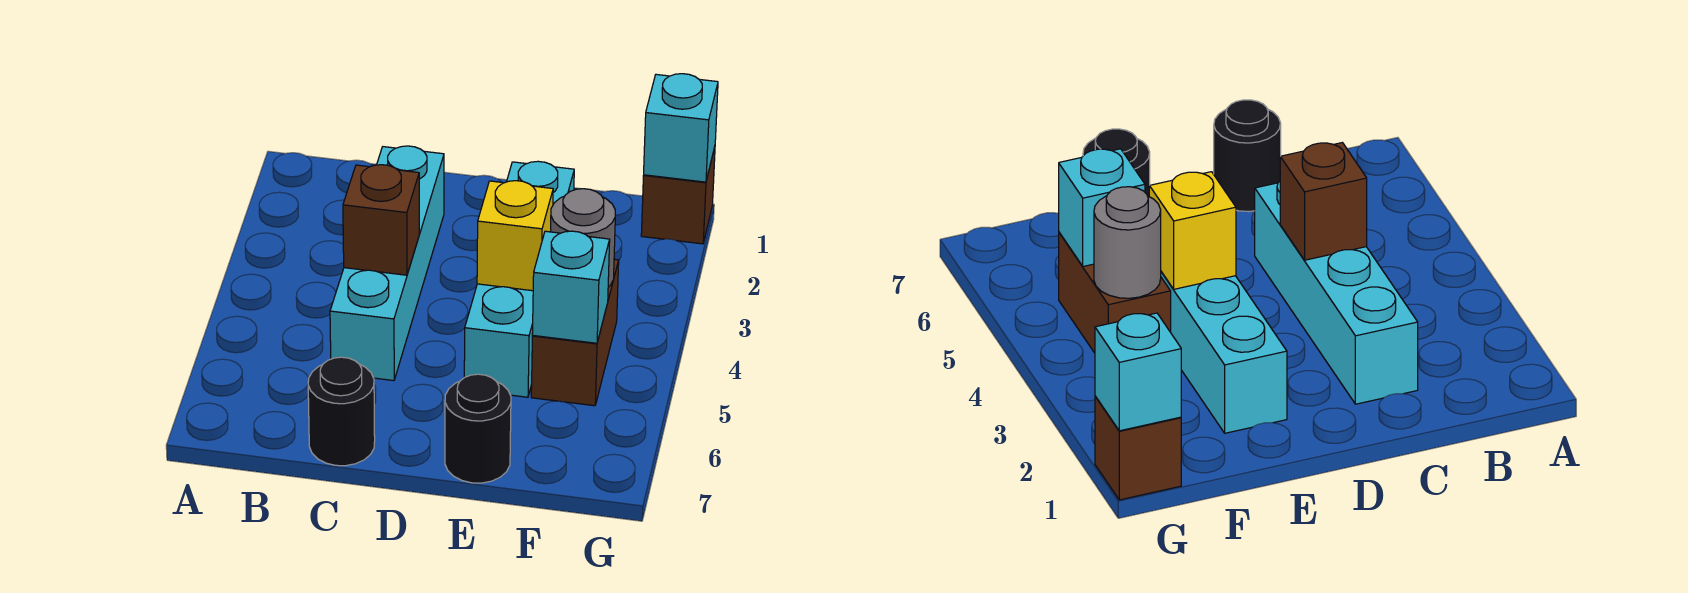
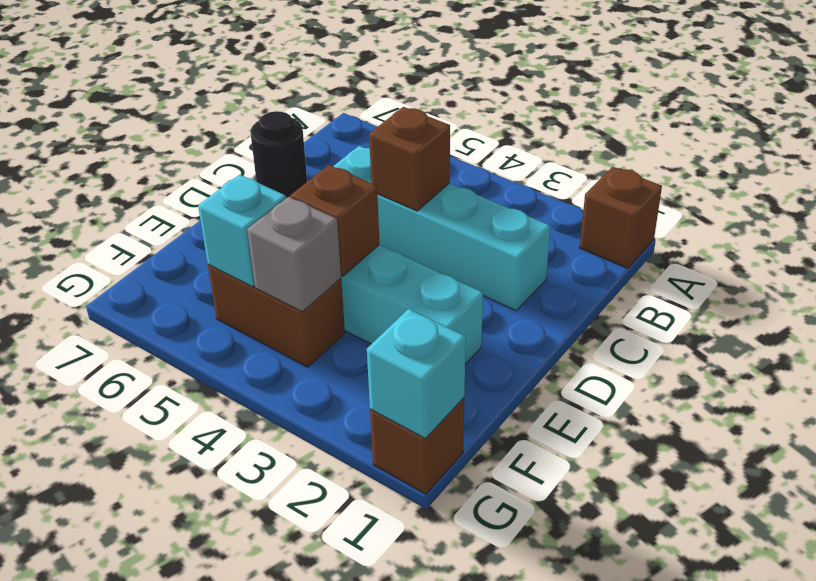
none -> brown brick A1 level 1
yellow brick E4 level 2 -> brown brick E4 level 2
black round brick E7 level 1 -> none
grey round brick F4 level 2 -> grey brick F4 level 2

